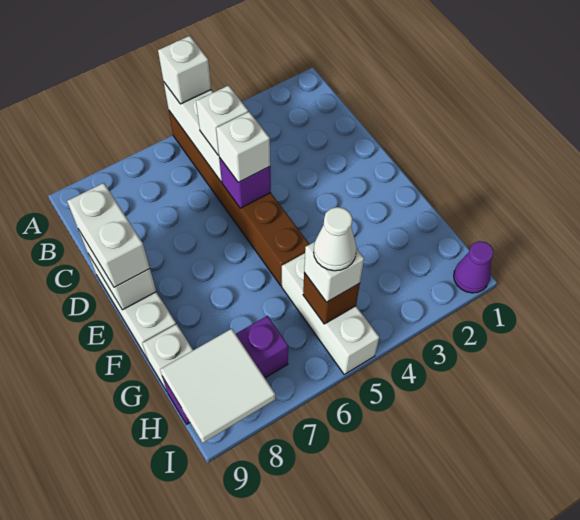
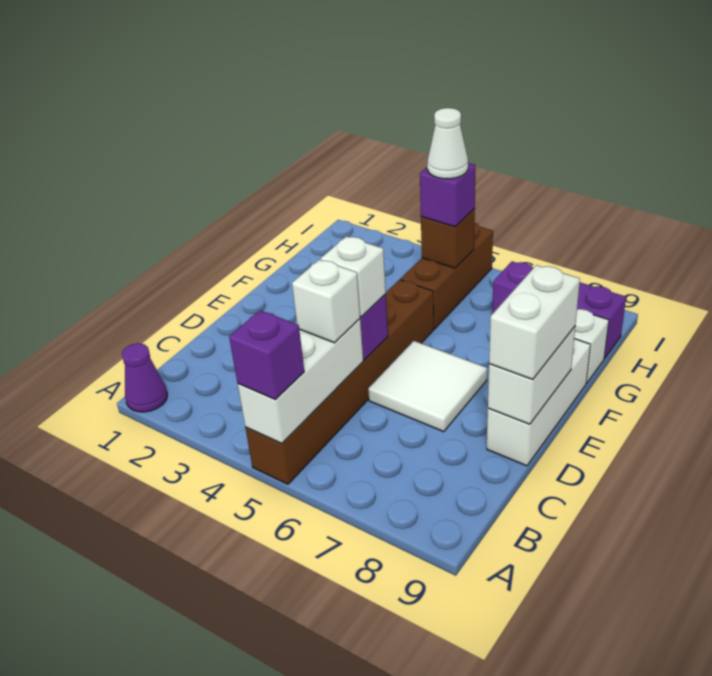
white brick A5 level 3 -> purple brick A5 level 3
white brick G5:I5 level 1 -> brown brick G5:I5 level 1
white brick H5 level 3 -> purple brick H5 level 3
white tile H8:I9 level 2 -> white tile D6:E7 level 1
purple cone I1 level 1 -> purple cone A1 level 1

